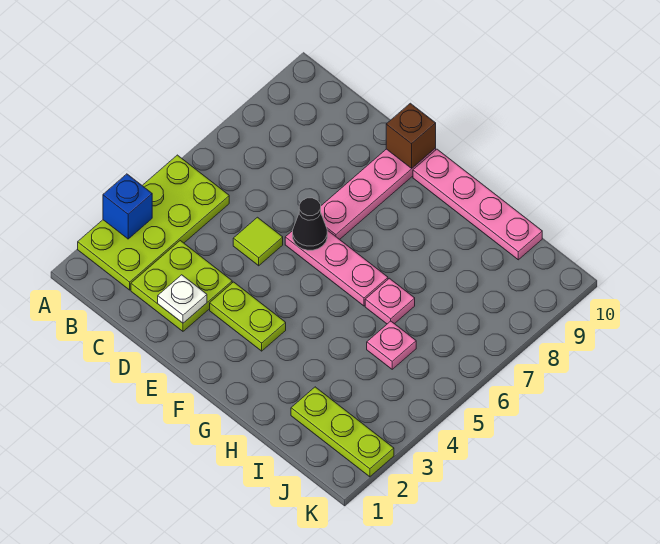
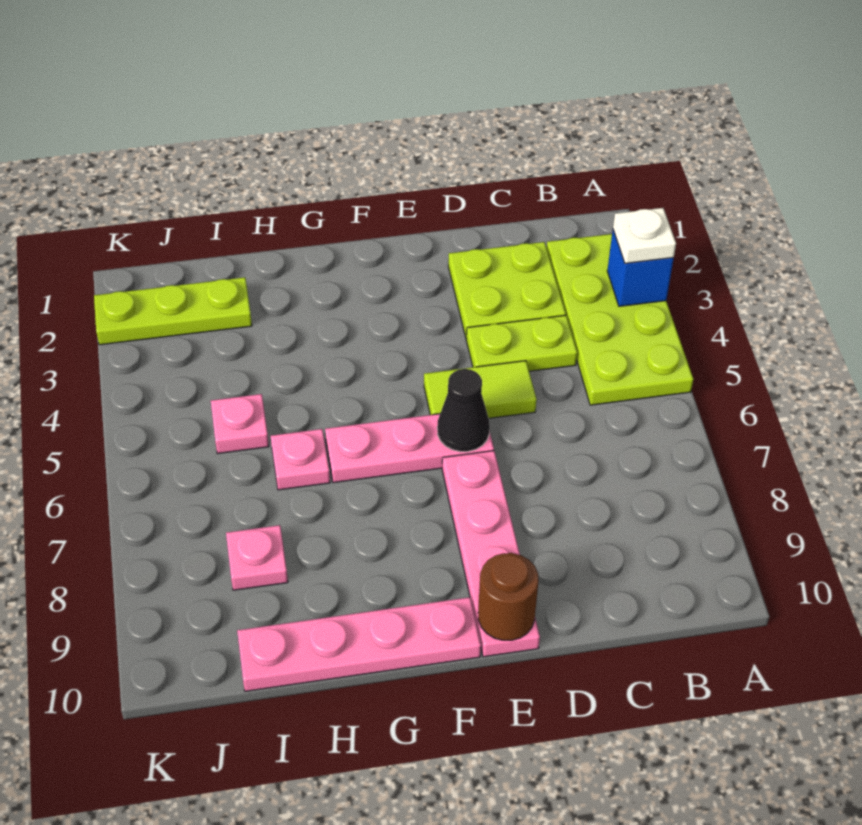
white plate D2 level 2 -> white plate A3 level 3
lime tile D5 level 1 -> lime tile D5:E5 level 1
lime plate E3:F3 level 1 -> lime plate C4:D4 level 1
brown brick E10 level 2 -> brown round brick E10 level 2
none -> pink plate I8 level 1

